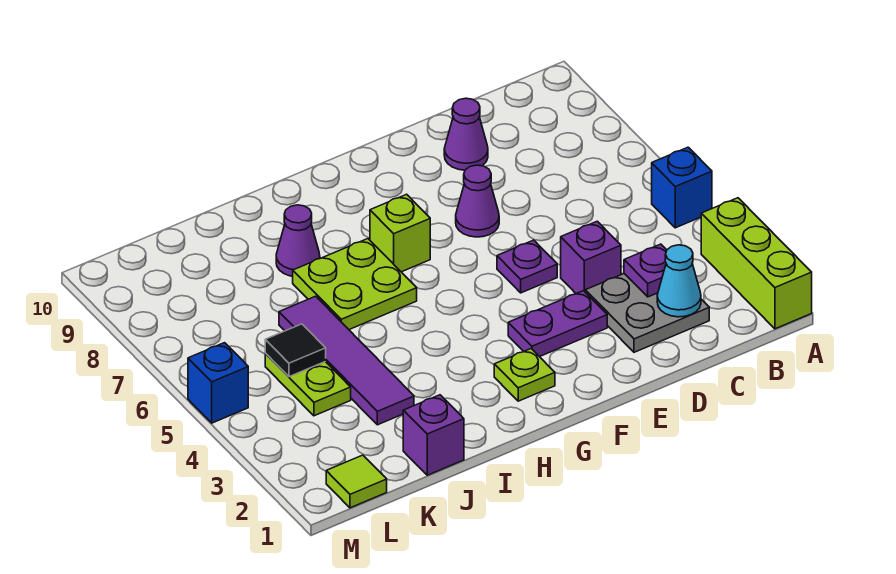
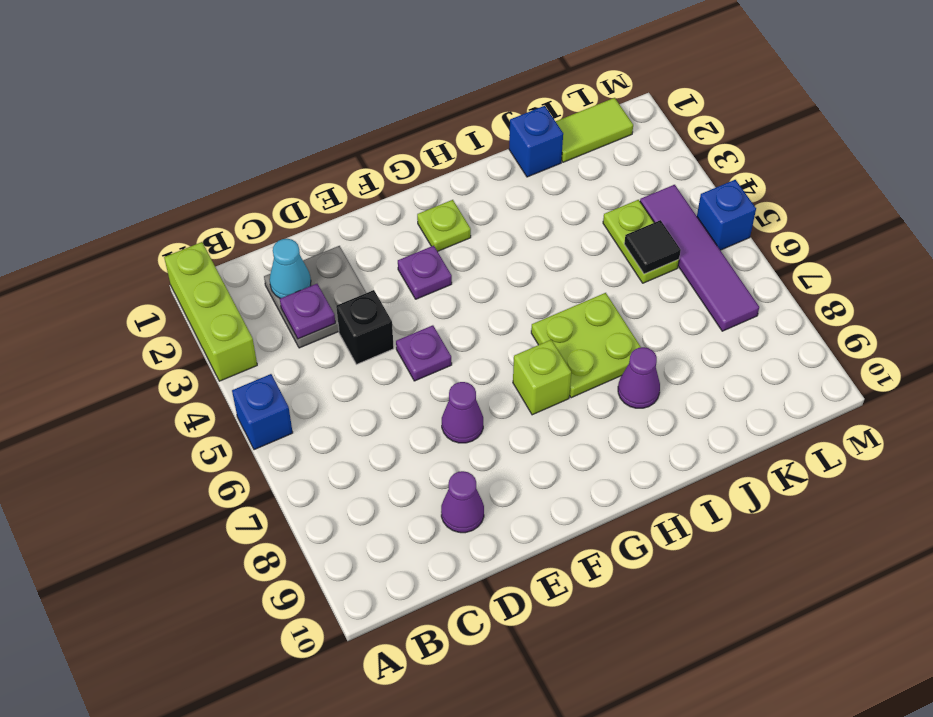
purple brick D4 level 1 -> black brick D4 level 1
purple plate E3:F3 level 1 -> purple plate F3 level 1
purple brick J1 level 1 -> blue brick J1 level 1
purple tile J3:J6 level 1 -> purple tile L4:L7 level 1
lime tile L1 level 1 -> lime tile K1:L1 level 1

